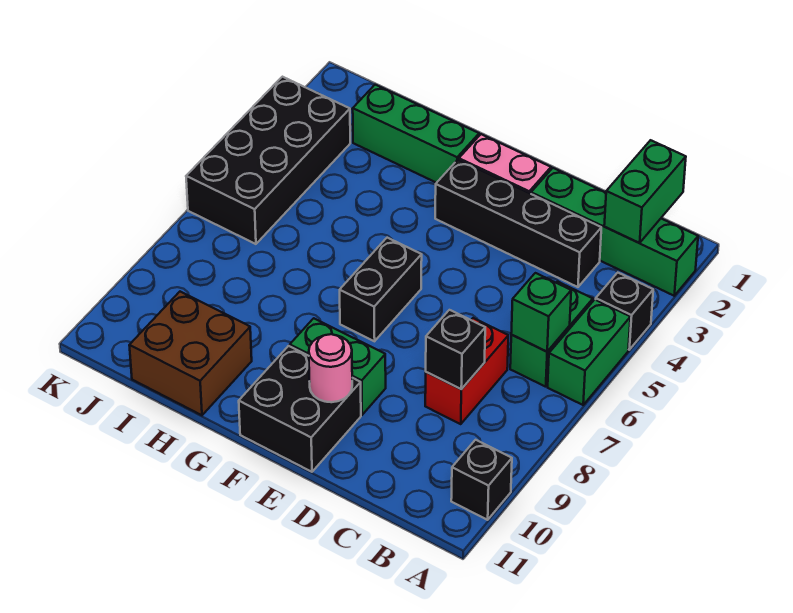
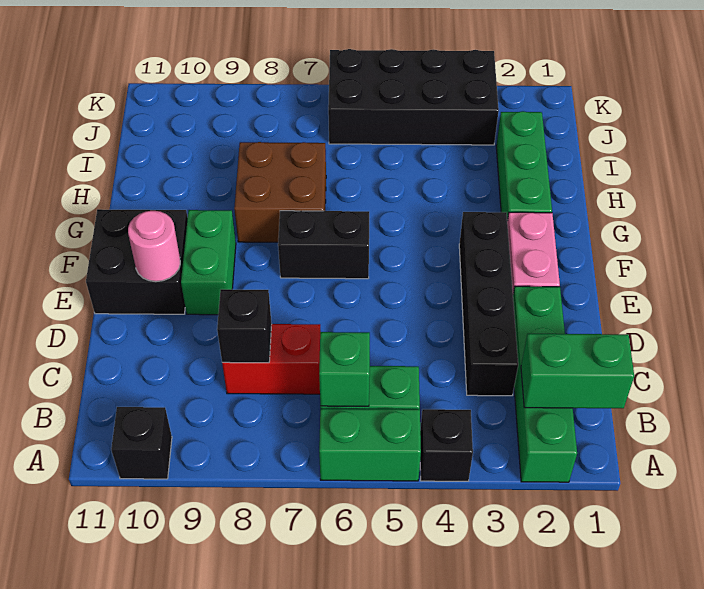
brown brick H10:I11 level 1 -> brown brick G7:H8 level 1

